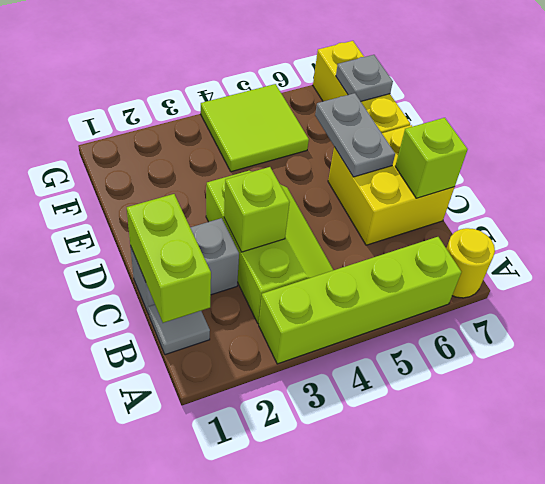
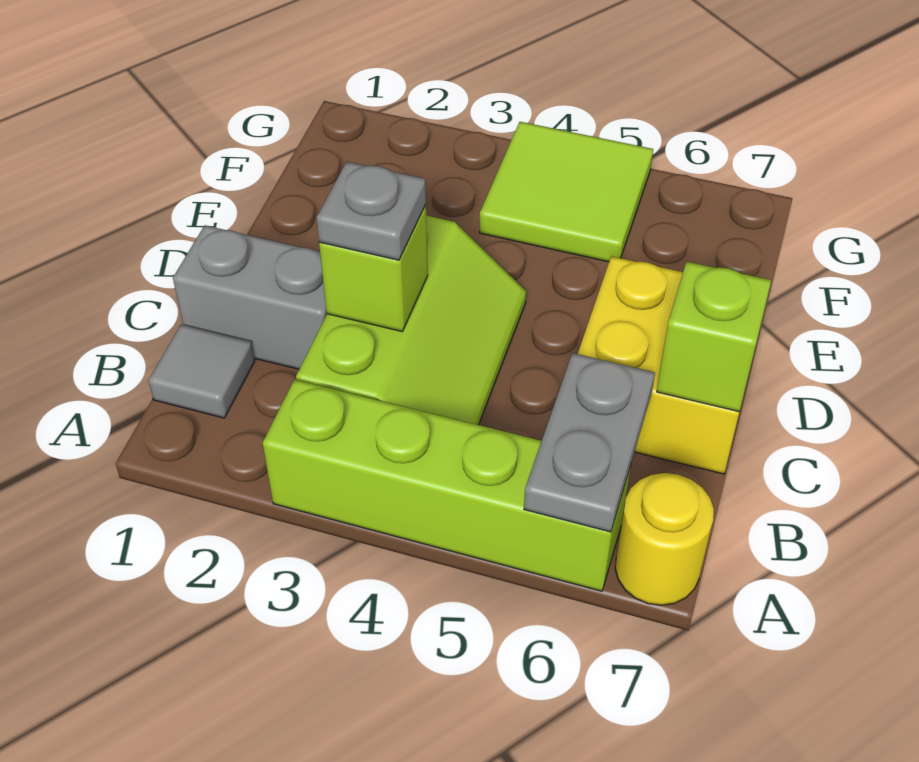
lime brick B1:C1 level 2 -> none
grey plate D6:E6 level 2 -> grey plate A6:B6 level 2
yellow brick E7:G7 level 1 -> none
grey plate F7 level 2 -> grey plate C3 level 3

